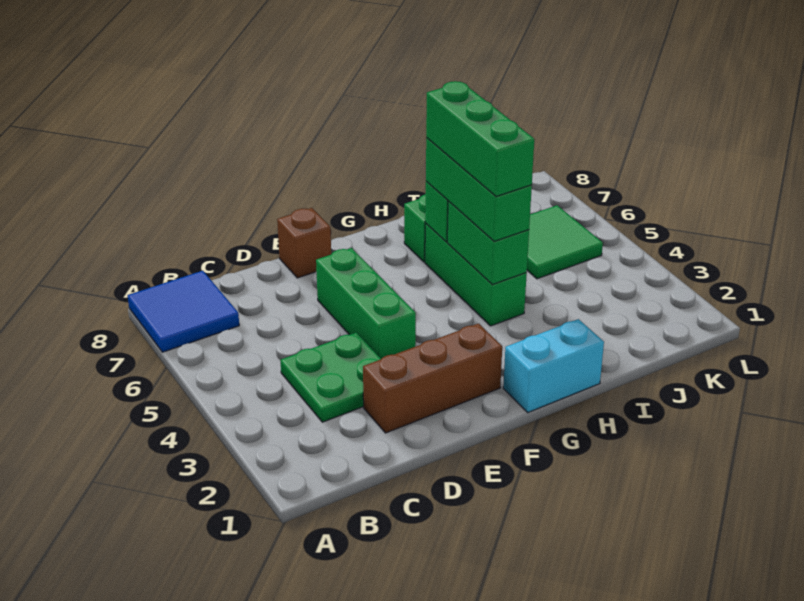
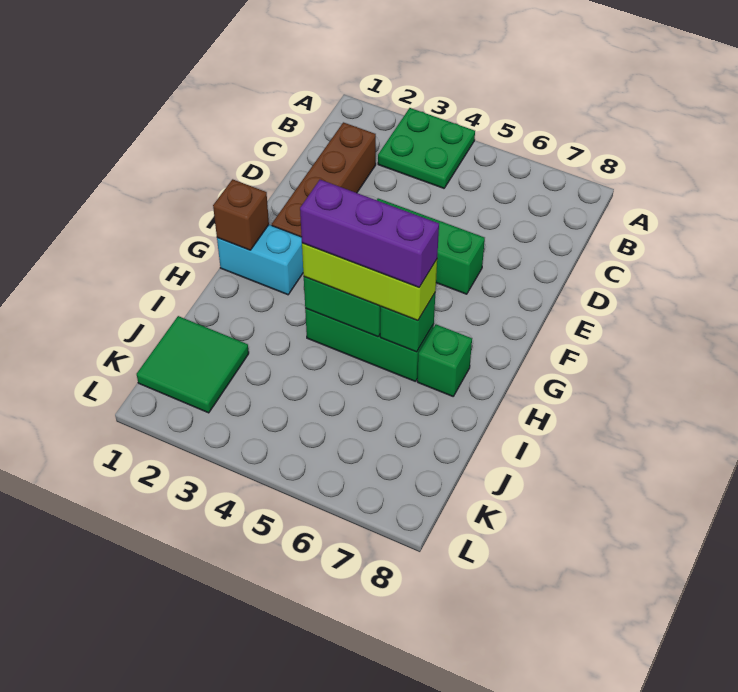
blue tile A7:B8 level 1 -> none
green plate C3:D4 level 1 -> green plate A3:B4 level 1
brown brick D2:F2 level 1 -> brown brick C2:F2 level 1
brown brick E8 level 1 -> brown brick G1 level 2
cyan brick G1:H1 level 1 -> cyan brick G1:G2 level 1
green brick H4:H6 level 3 -> lime brick H4:H6 level 3
green brick H4:H6 level 4 -> purple brick H4:H6 level 4
green tile J5:K6 level 1 -> green tile J1:K2 level 1

